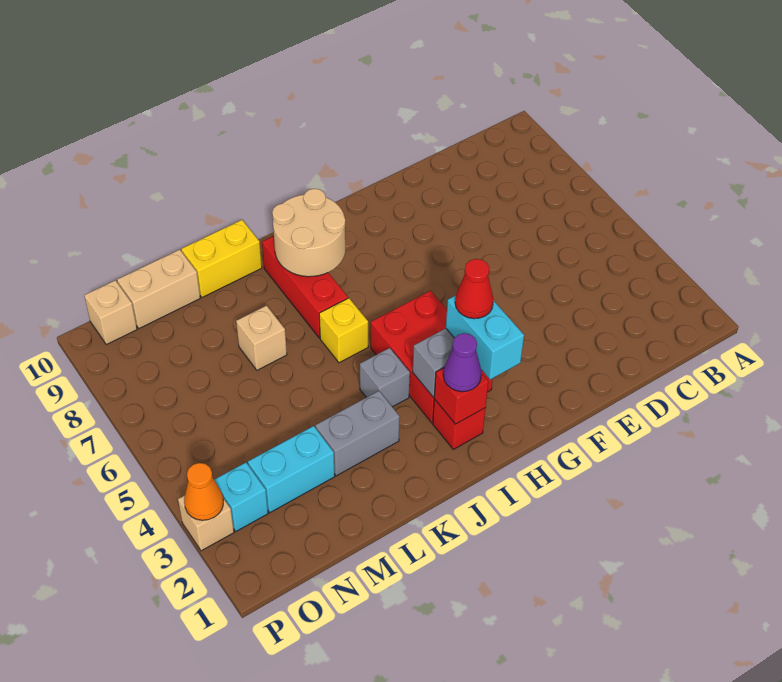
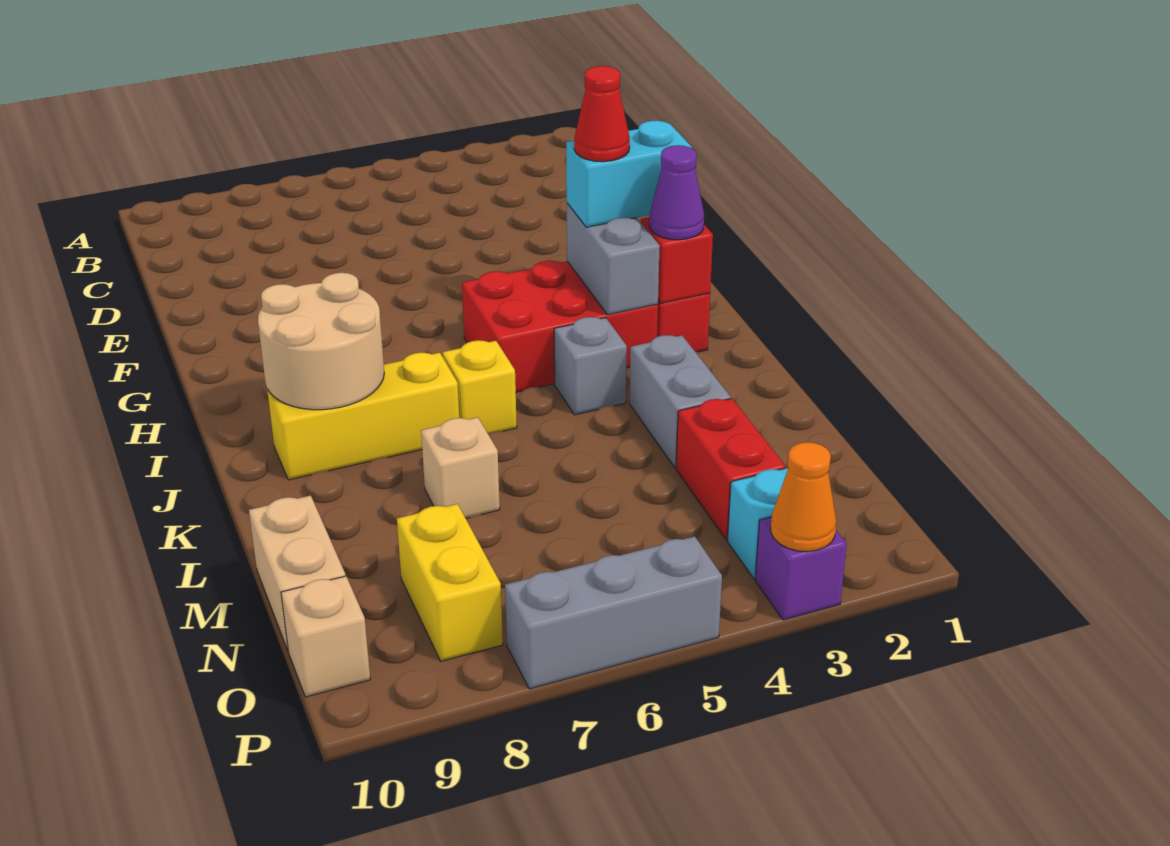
red brick J7:J9 level 1 -> yellow brick J7:J9 level 1
yellow brick K10:L10 level 1 -> yellow brick N8:O8 level 1
cyan brick M3:N3 level 1 -> red brick M3:N3 level 1
tan brick P3 level 1 -> purple brick P3 level 1
none -> grey brick P5:P7 level 1

